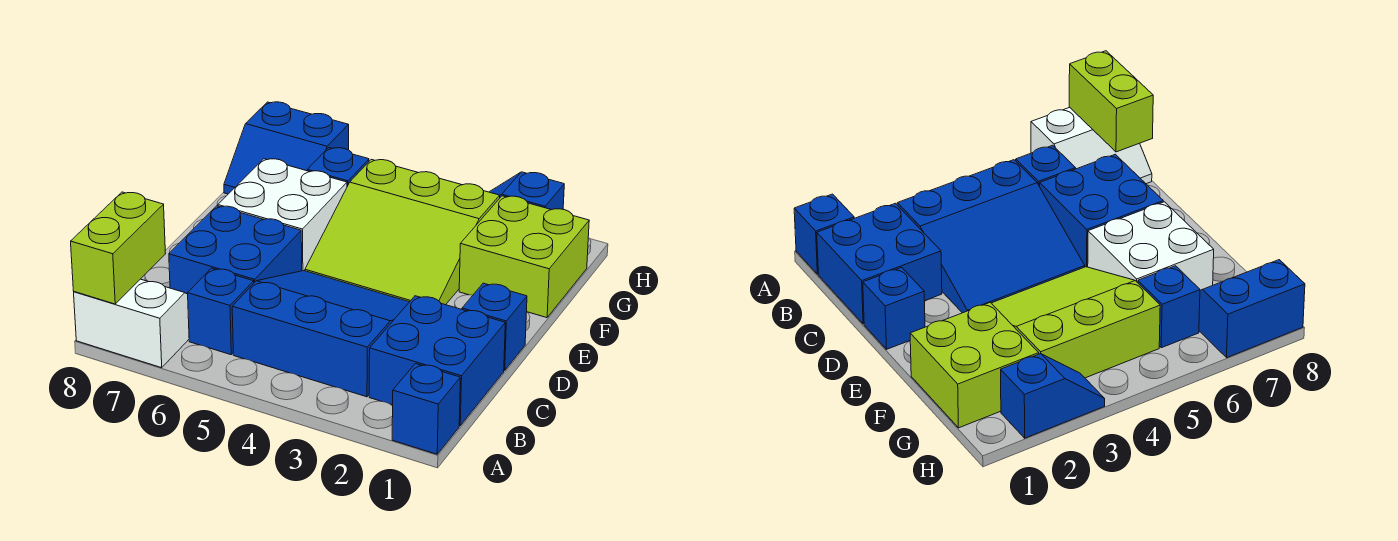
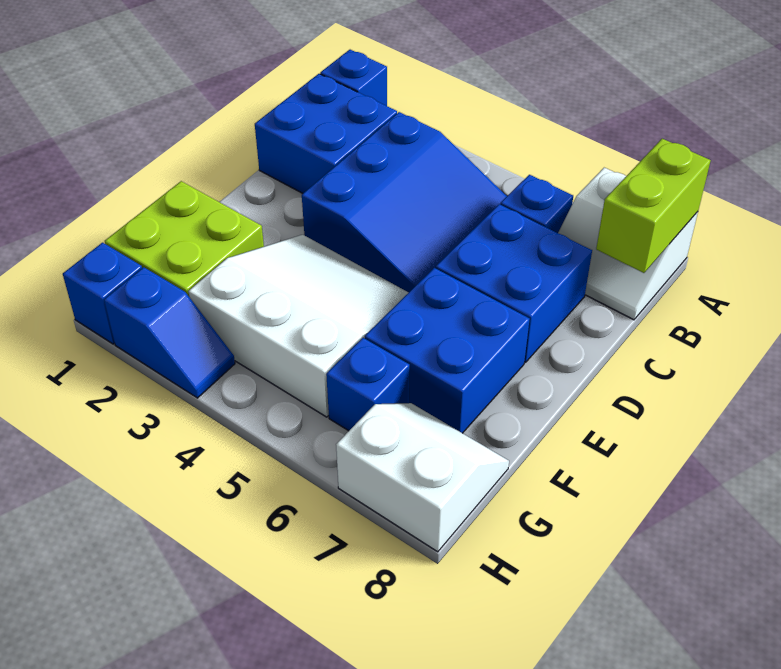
blue slope B3:D5 level 1 top B -> blue slope B3:D5 level 1 top 3
blue brick D1 level 1 -> blue brick H1 level 1
lime slope E3:G5 level 1 top G -> white slope E3:G5 level 1 top G
white brick E6:F7 level 1 -> blue brick E6:F7 level 1
blue slope G7:H8 level 1 top H -> white slope G7:H8 level 1 top H

